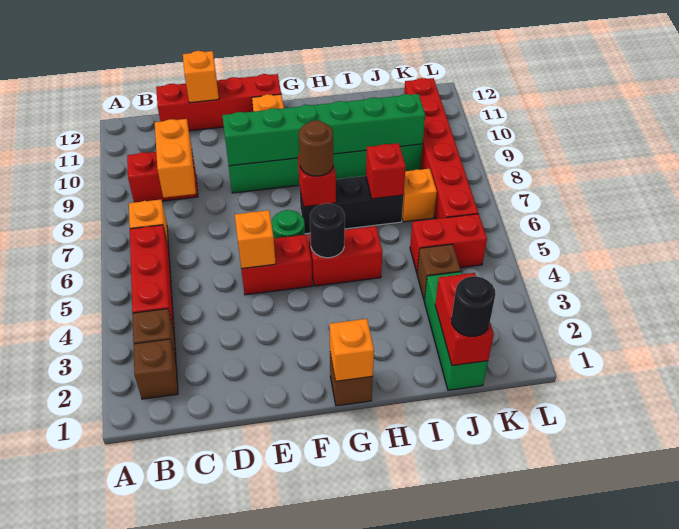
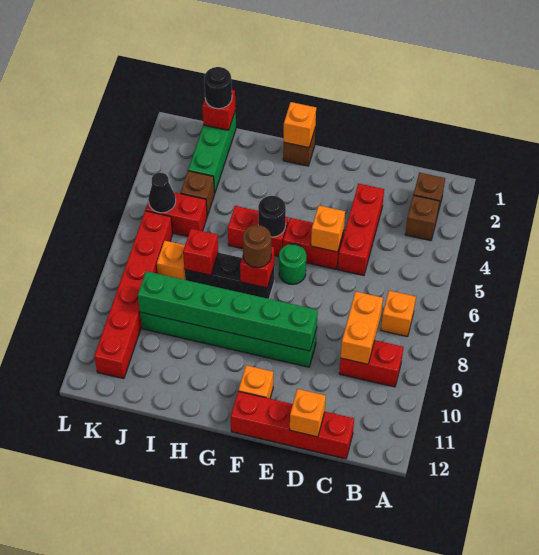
red brick B4:B6 level 1 -> red brick D3:D5 level 1
red brick J1:J2 level 2 -> red brick J1 level 2
none -> black cone K5 level 2

